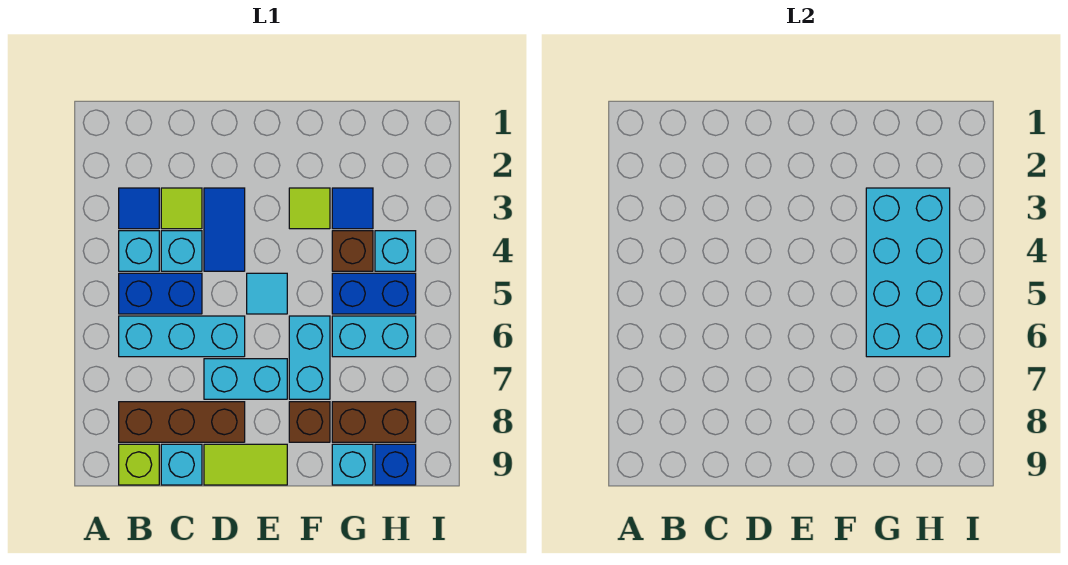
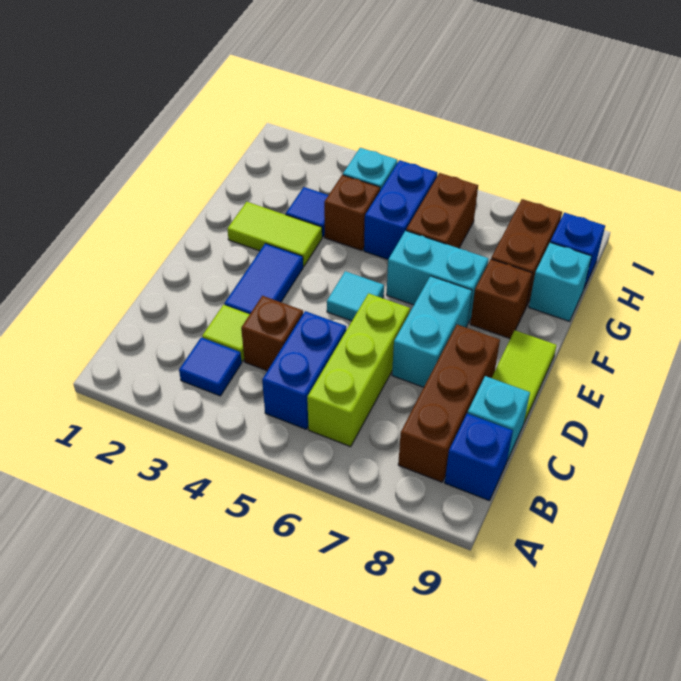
cyan brick B4 level 1 -> none
cyan brick B6:D6 level 1 -> lime brick B6:D6 level 1
lime brick B9 level 1 -> blue brick B9 level 1
cyan brick C4 level 1 -> brown brick C4 level 1
blue tile D3:D4 level 1 -> blue tile D3:E3 level 1
lime tile F3 level 1 -> lime tile F2:F3 level 1
cyan brick G3:H6 level 2 -> none
cyan brick G6:H6 level 1 -> brown brick G6:H6 level 1

